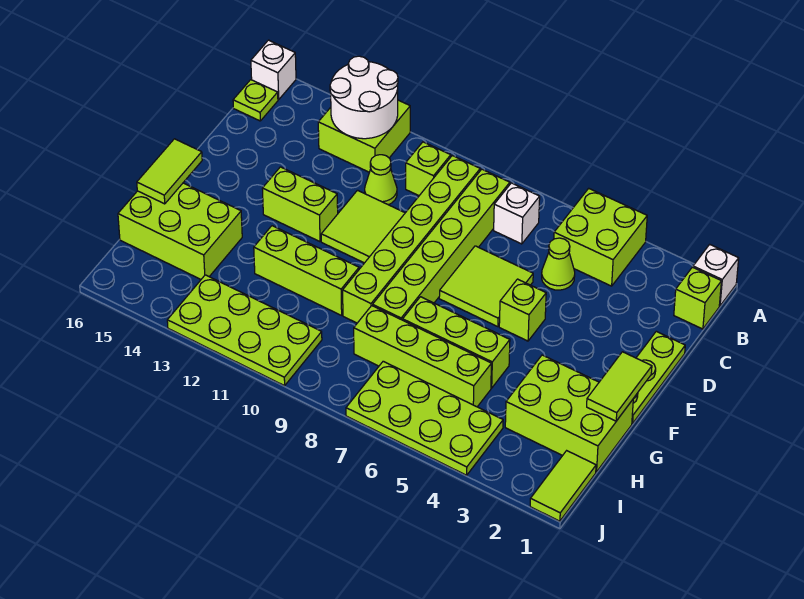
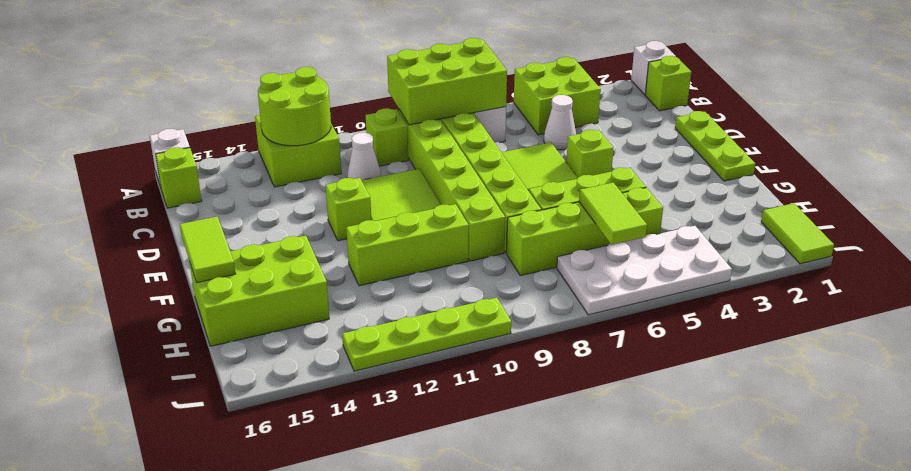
white round brick A12:B13 level 2 -> lime round brick A12:B13 level 2
lime plate B16 level 1 -> lime brick B16 level 1
lime cone C5 level 1 -> white cone C5 level 1
lime cone C11 level 1 -> white cone C11 level 1
lime brick E12:E13 level 1 -> lime brick E12 level 1
lime tile F1:G1 level 2 -> lime tile H6:I6 level 2
lime brick G1:H3 level 1 -> lime brick A7:B9 level 2
lime plate I4:J7 level 1 -> white plate I4:J7 level 1
lime plate I10:J13 level 1 -> lime plate J10:J13 level 1

